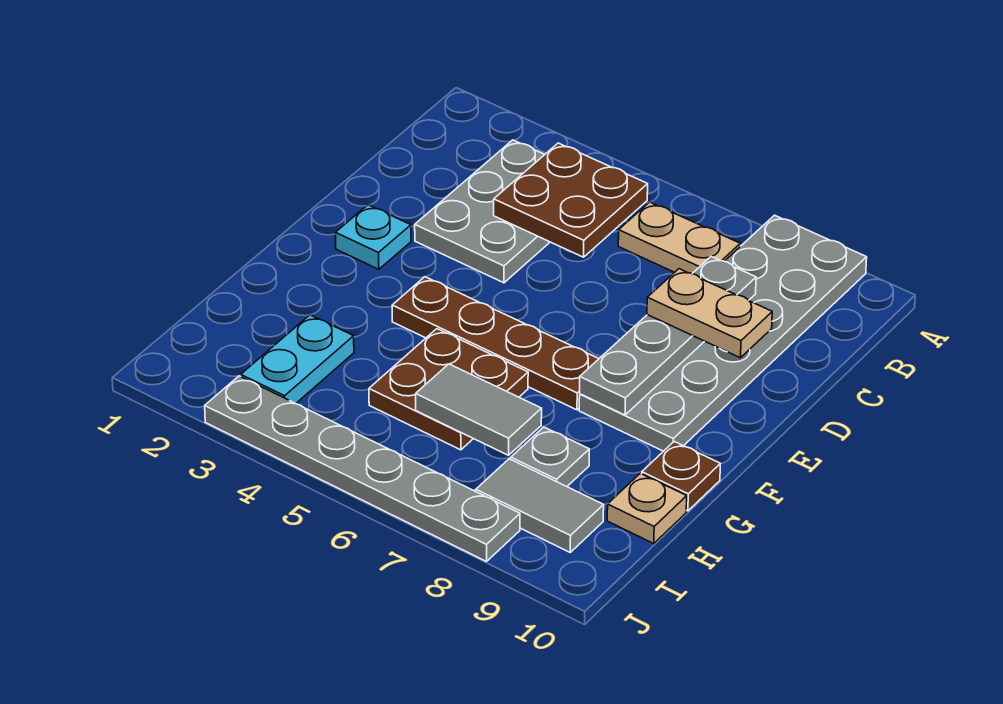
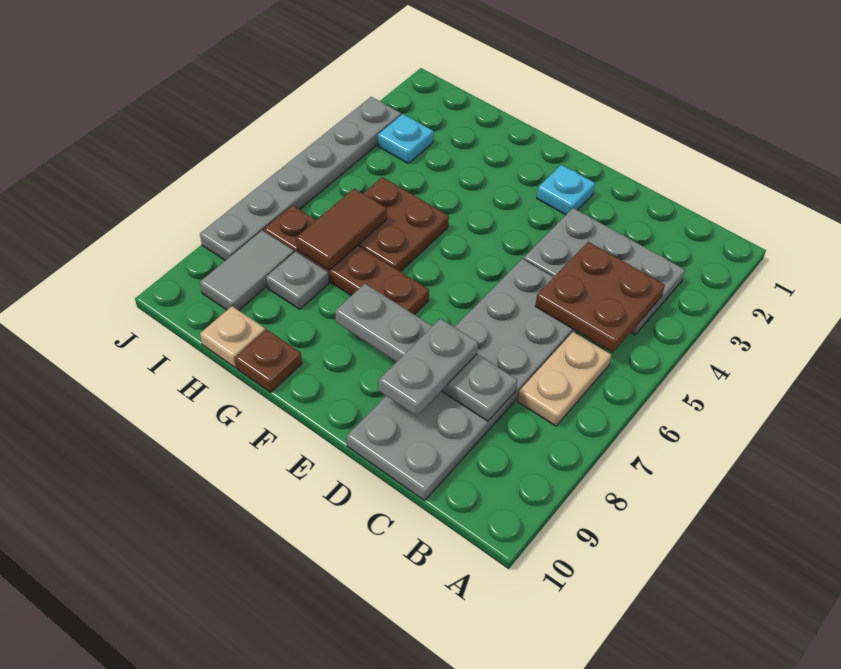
grey plate A8:F9 level 1 -> grey plate C5:D10 level 1
tan plate D8:D9 level 3 -> grey plate D8:D9 level 3
brown plate F4:F7 level 1 -> brown plate F7:I7 level 1
cyan plate H3:I3 level 1 -> cyan plate I3 level 1
grey tile H6:H7 level 2 -> brown tile H6:H7 level 2

